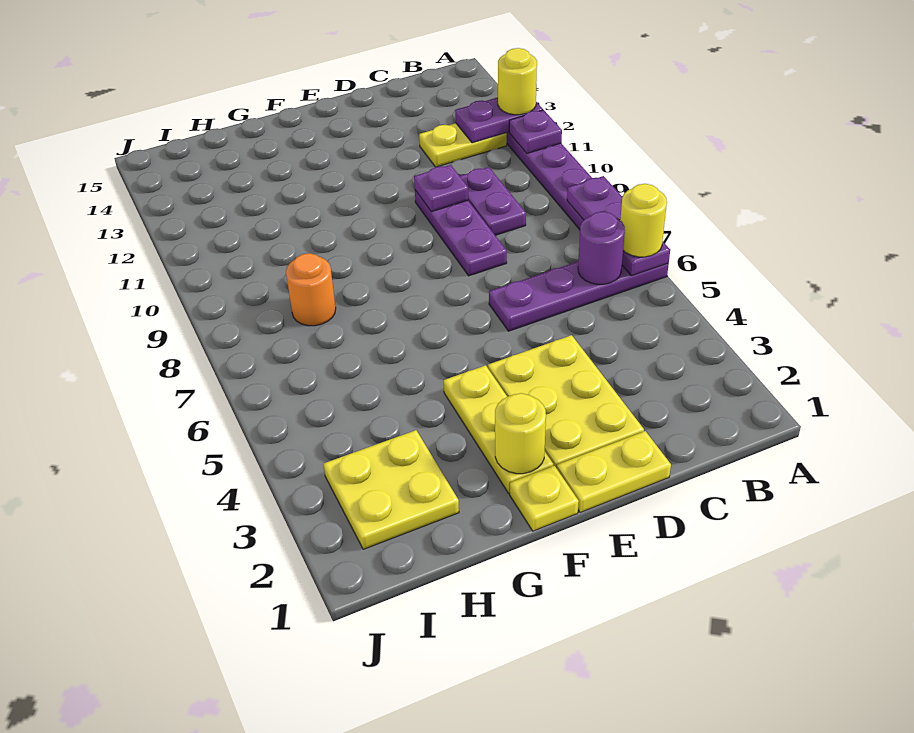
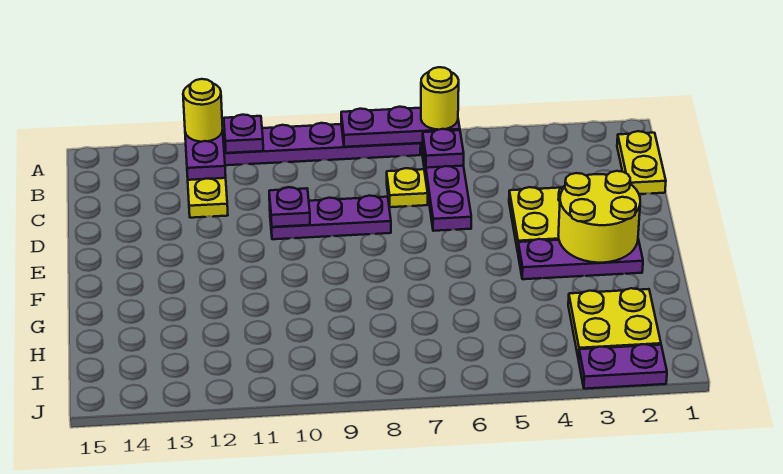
purple round brick B6 level 2 -> purple plate B6 level 2
purple plate C9:C10 level 1 -> purple plate J2:J3 level 1
yellow plate D1:E1 level 1 -> yellow plate B1:C1 level 1
yellow plate F1 level 1 -> yellow plate C7 level 1
yellow plate F2:F4 level 1 -> purple plate F2:F4 level 1
yellow round brick F2 level 2 -> yellow round brick E2:F3 level 2
orange round brick H8 level 1 -> none

